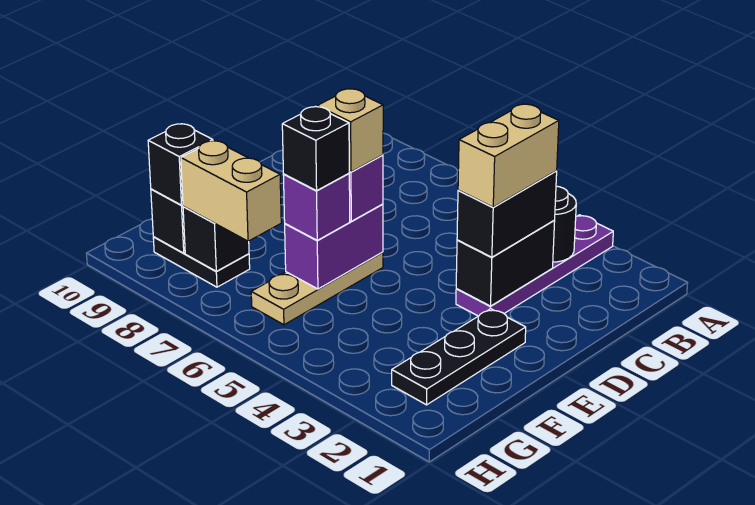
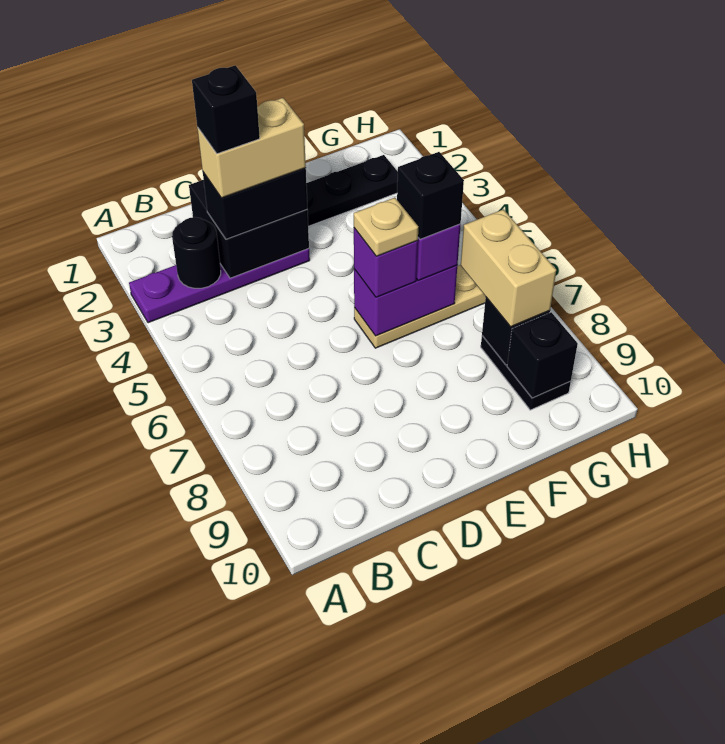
black brick C3:D3 level 2 -> black brick C2:D3 level 2
tan brick E6 level 4 -> tan plate E6 level 4
black brick G9 level 3 -> black brick C3 level 5

